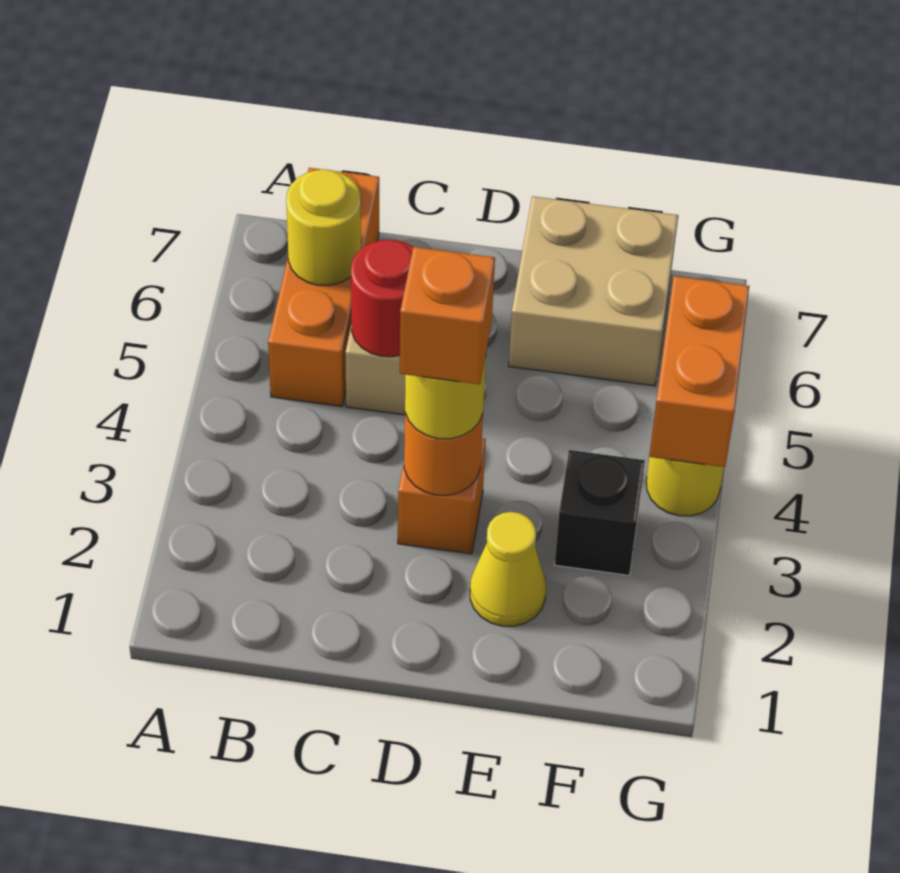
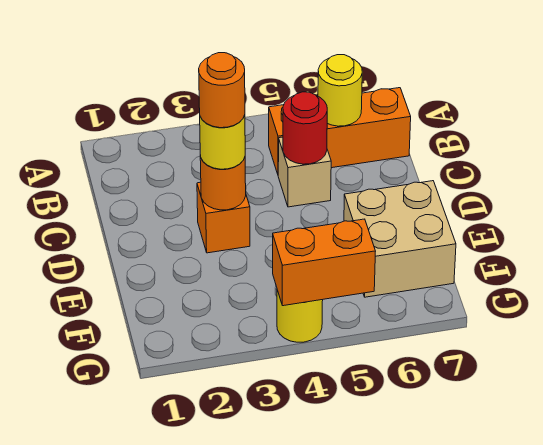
orange brick D3 level 4 -> orange round brick D3 level 4
yellow cone E2 level 1 -> none
black brick F3 level 1 -> none

